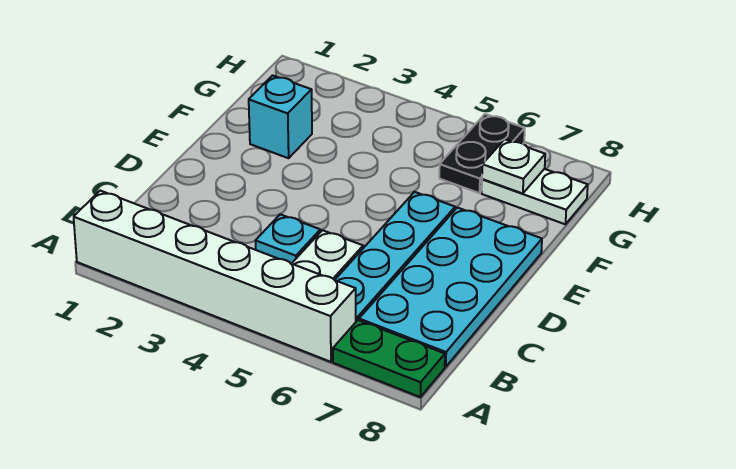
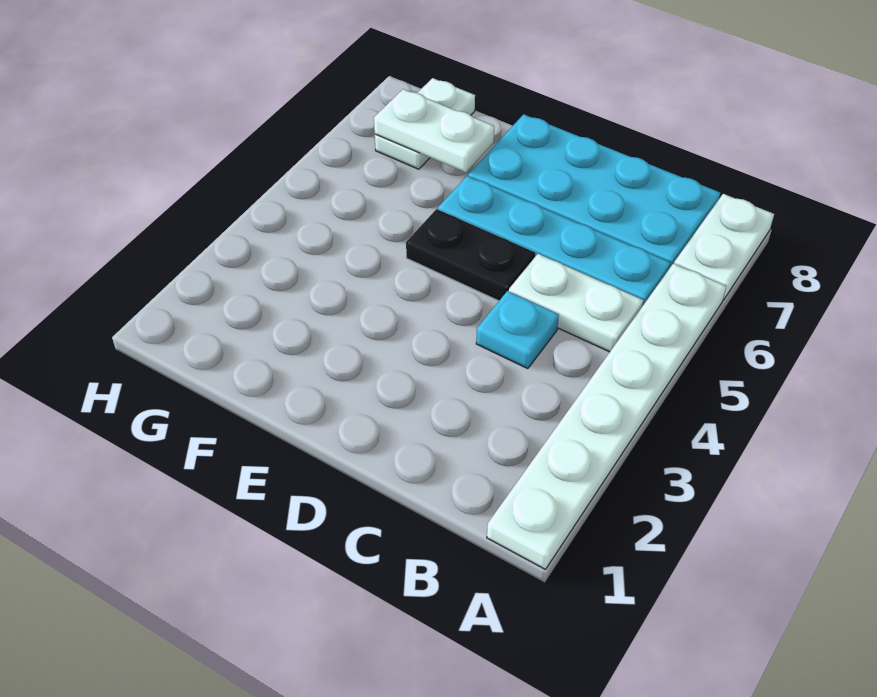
white brick A1:A6 level 1 -> white plate A1:A6 level 1
green plate A7:A8 level 1 -> white plate A7:A8 level 1
cyan brick F2 level 1 -> none
black plate G6:H6 level 1 -> black plate D5:E5 level 1
white plate G7 level 2 -> white plate F7:G7 level 2

